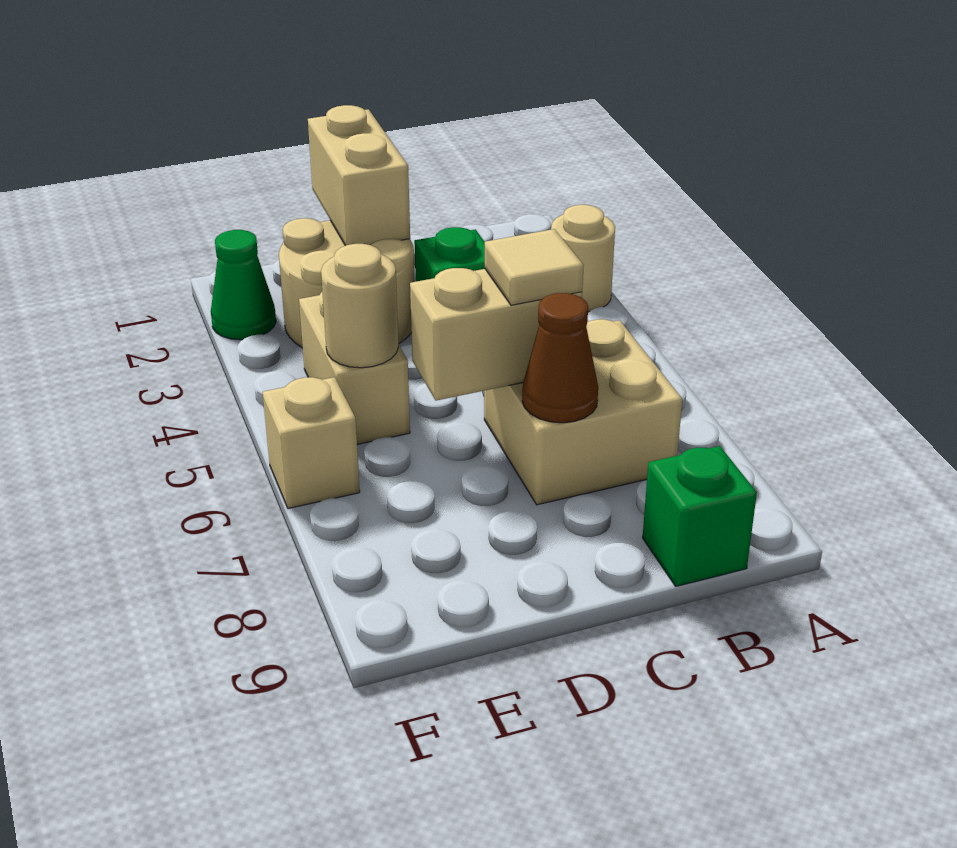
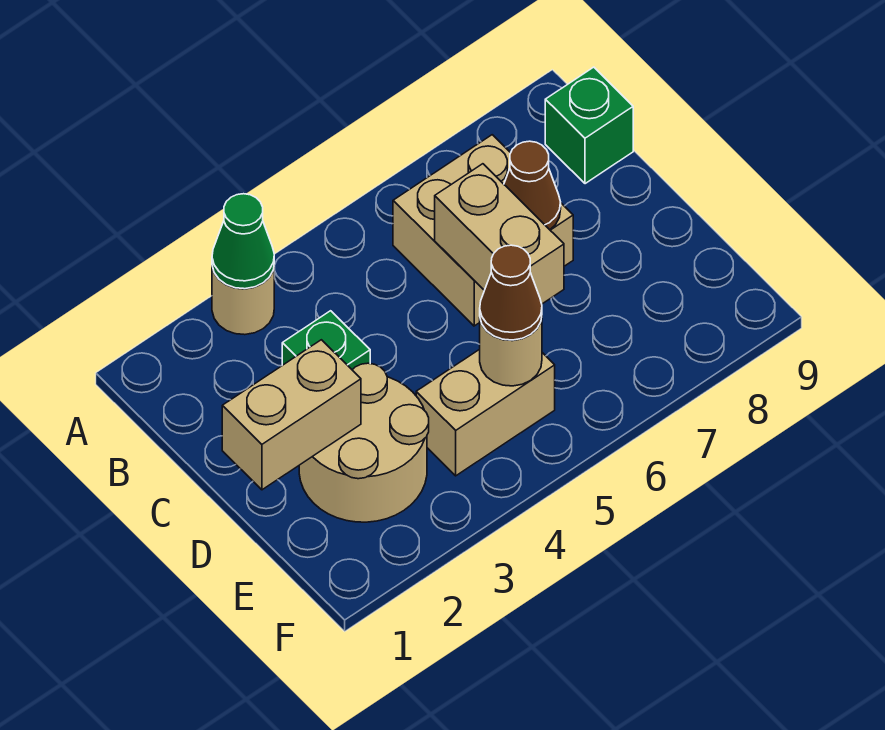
tan tile C6 level 3 -> none
none -> brown cone E5 level 3
green cone F2 level 1 -> green cone A3 level 2
tan brick F6 level 1 -> none

